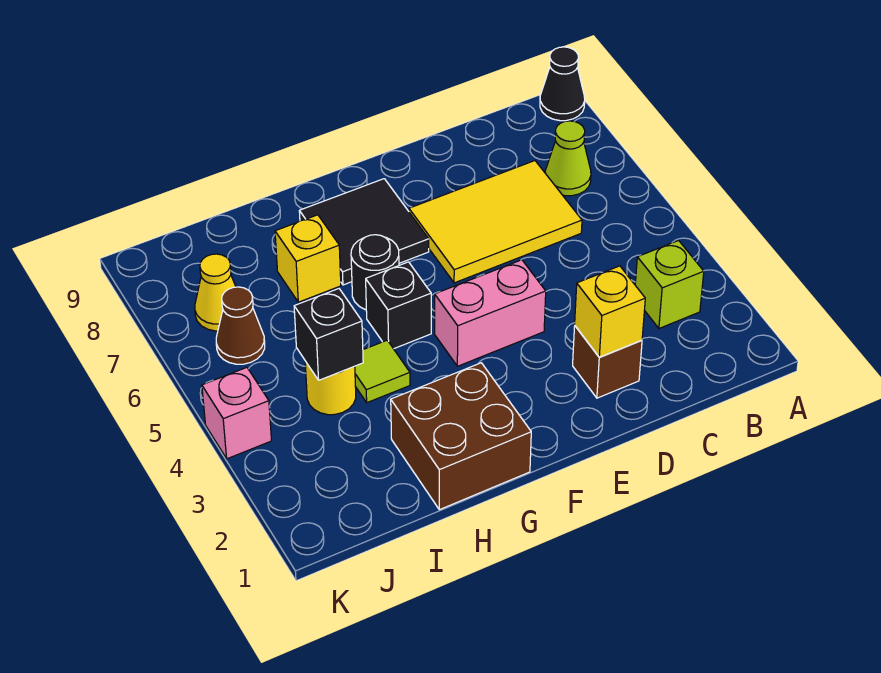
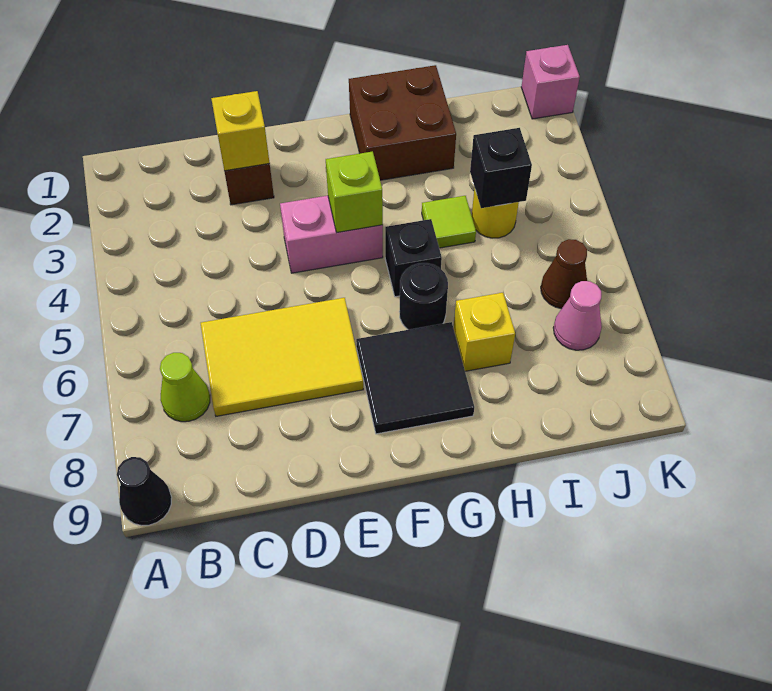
lime brick B3 level 1 -> lime brick F4 level 2
yellow cone J7 level 1 -> pink cone J7 level 1
pink brick K4 level 1 -> pink brick K1 level 1

